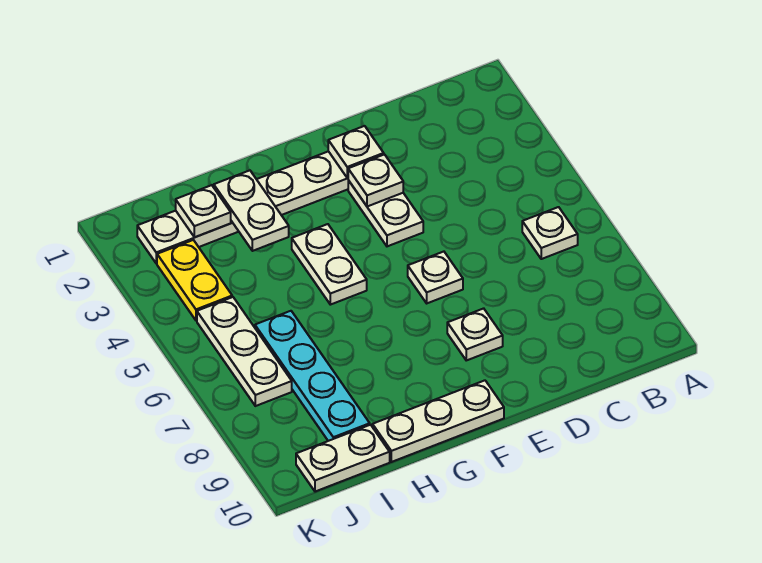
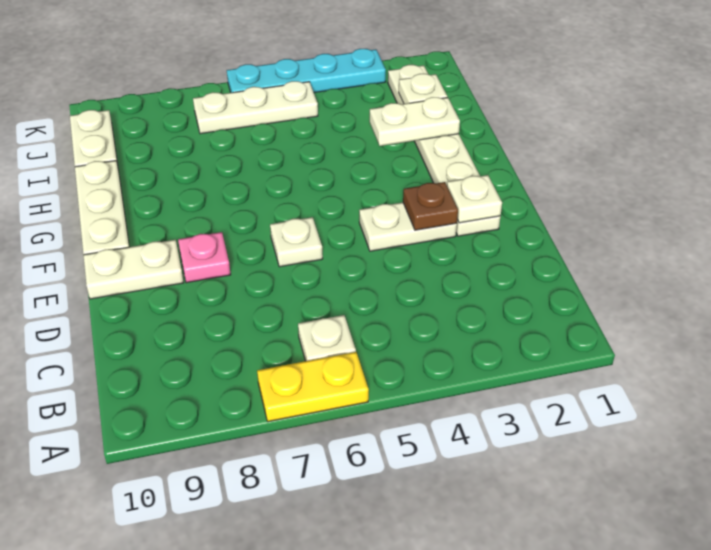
white plate E3 level 2 -> brown plate E3 level 2
white plate E8 level 1 -> pink plate E8 level 1
white plate G4:G5 level 1 -> white plate E9:E10 level 1
cyan plate I6:I9 level 1 -> cyan plate K3:K6 level 1
yellow plate J3:J4 level 1 -> yellow plate A6:A7 level 1

